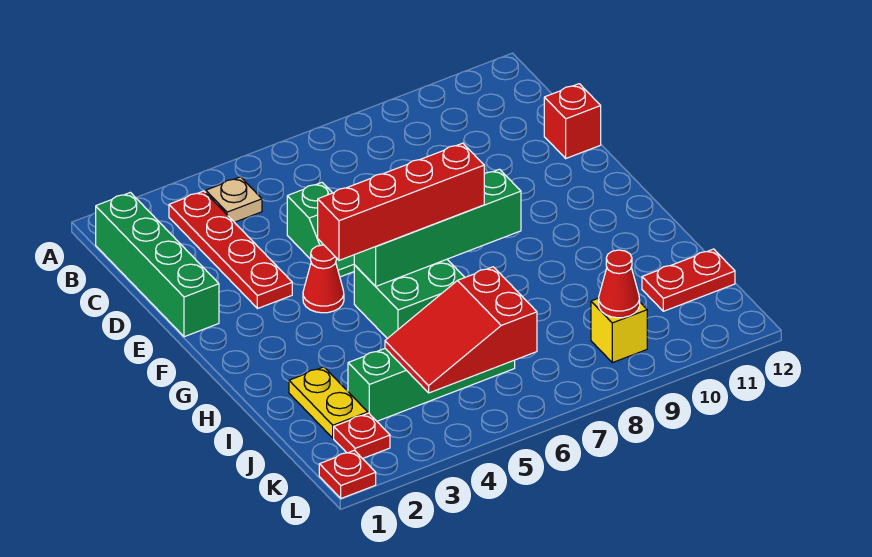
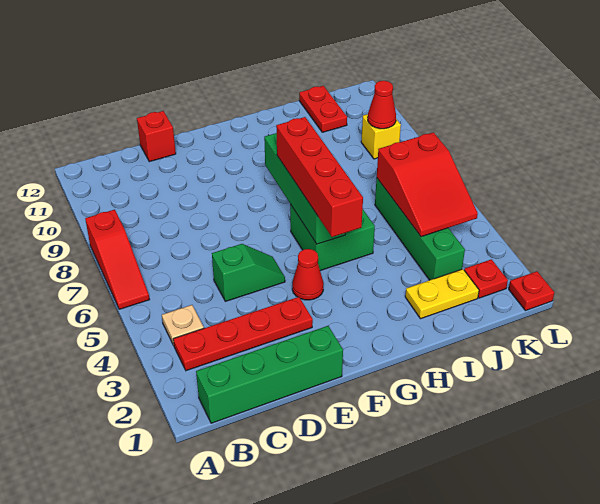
none -> red slope A6:A8 level 1 top 8

